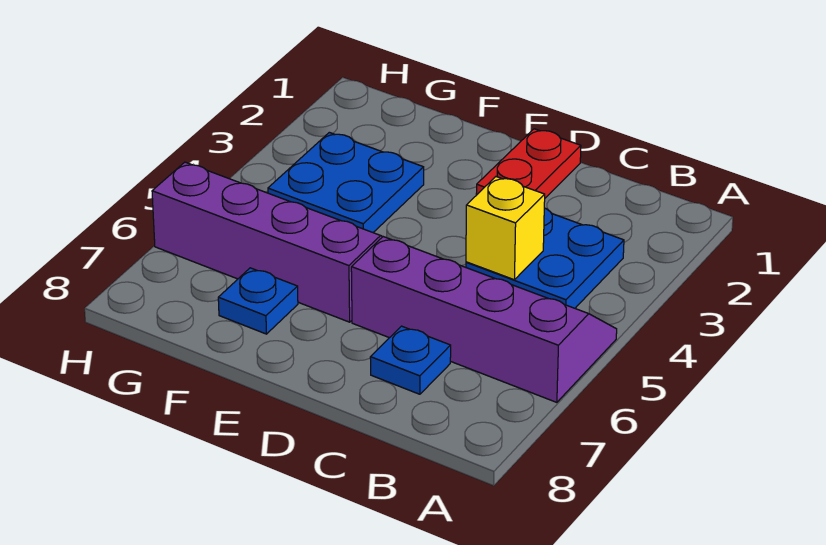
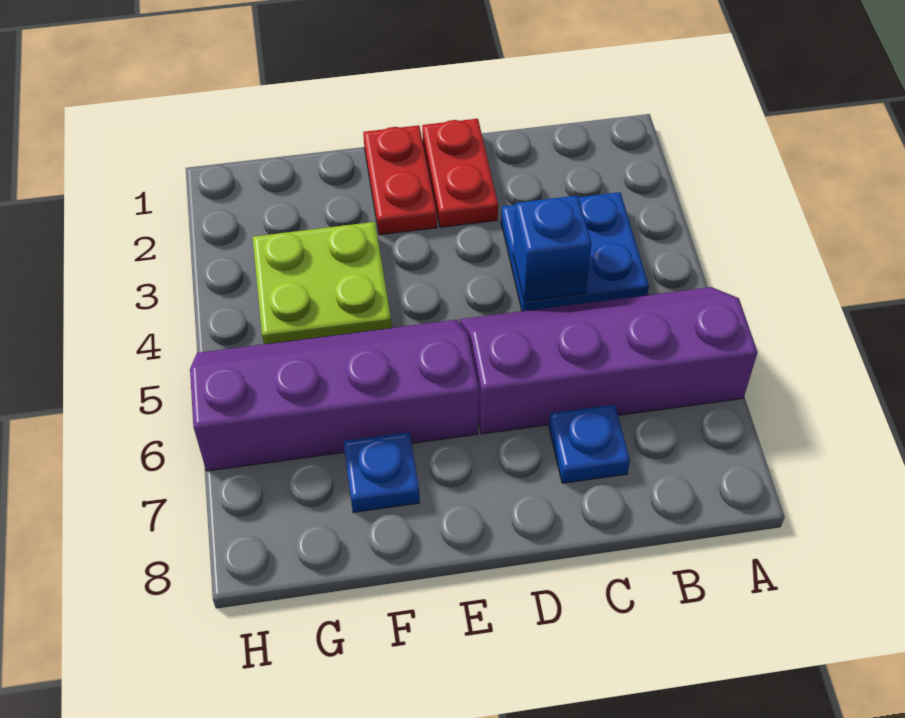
yellow brick C4 level 2 -> blue brick C4 level 2
none -> red plate E1:E2 level 1
blue plate F3:G4 level 1 -> lime plate F3:G4 level 1

